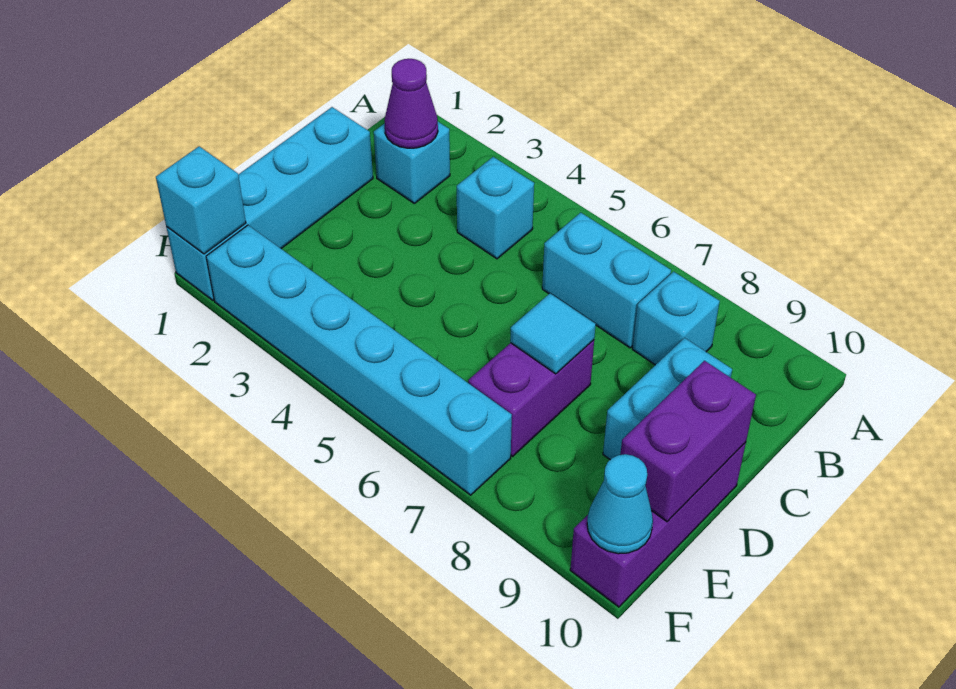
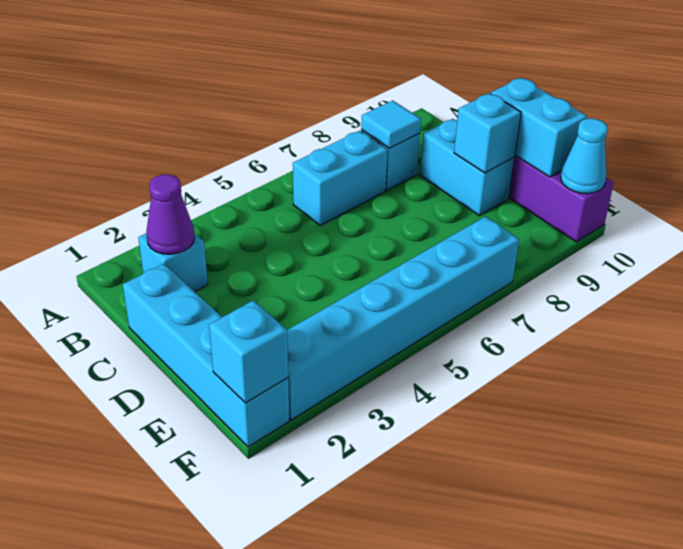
cyan brick B4 level 1 -> cyan brick D9 level 2
purple brick D7:E7 level 1 -> none
cyan tile D7 level 2 -> cyan tile B8 level 2
purple brick D10:E10 level 2 -> cyan brick D10:E10 level 2

